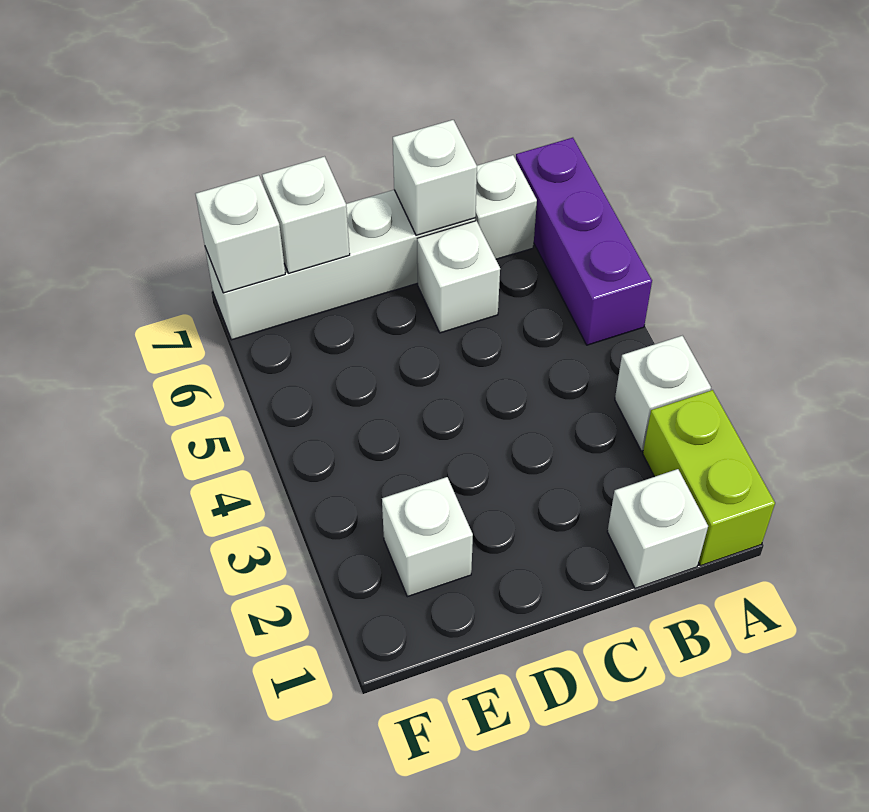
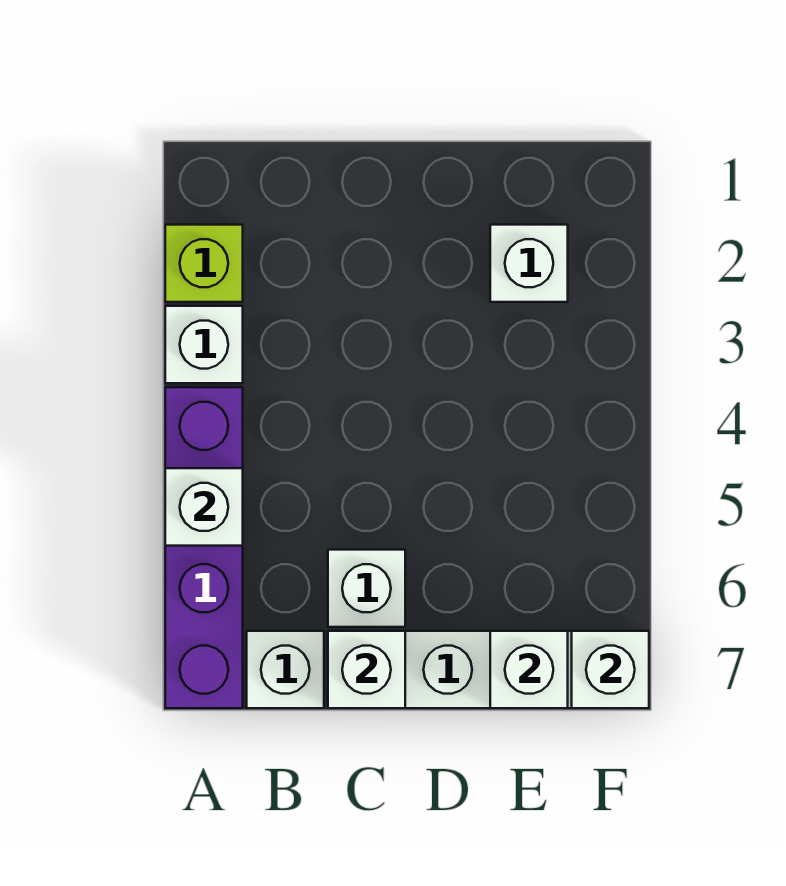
lime brick A1:A2 level 1 -> lime brick A2 level 1
purple brick A5:A7 level 1 -> purple brick A4:A7 level 1
white brick B1 level 1 -> white brick A5 level 2

